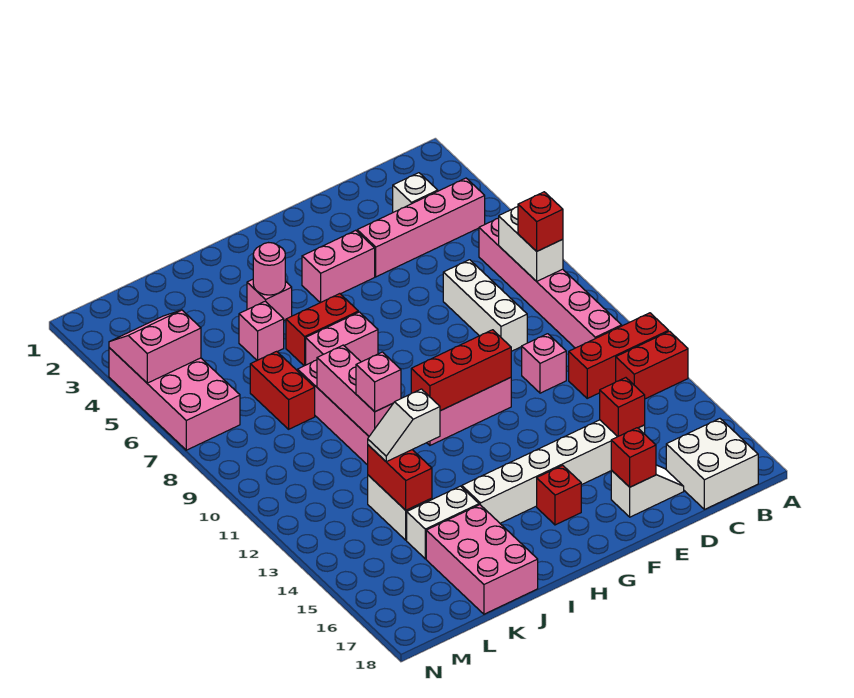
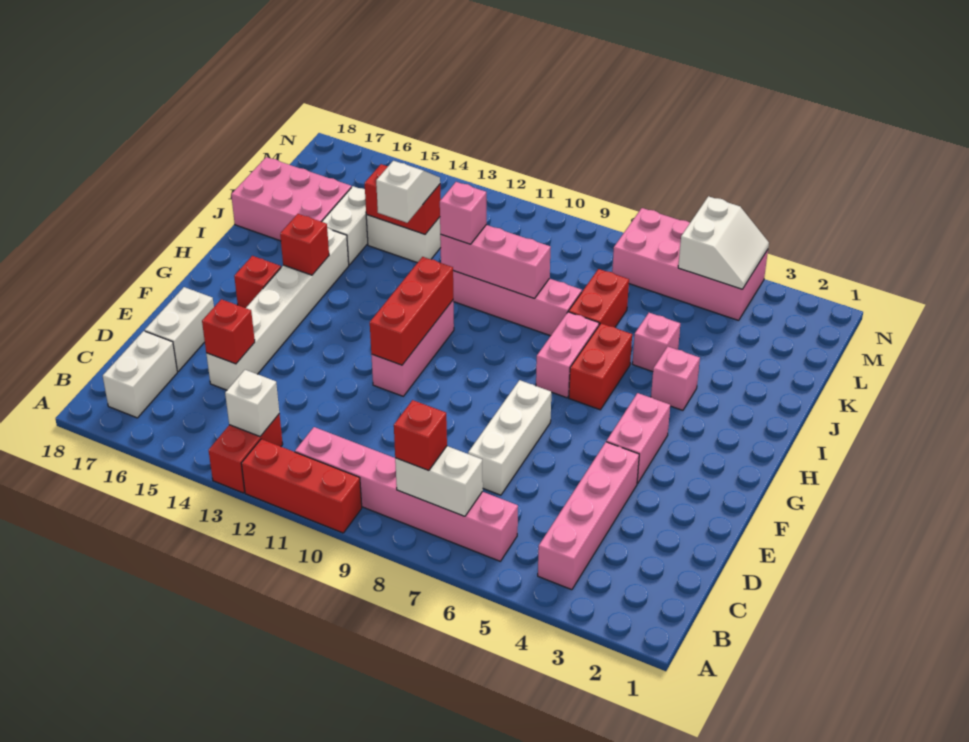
red brick A12:C12 level 1 -> red brick A10:A12 level 1
white brick B17:C18 level 1 -> white brick B17:C17 level 1
white brick C3 level 1 -> white brick B13 level 2
white brick D7:D9 level 1 -> white brick D7:F7 level 1
pink brick D11 level 1 -> none
white slope D17:E17 level 1 top E -> white brick D17:E17 level 1
red brick E17 level 2 -> red brick H15 level 2
pink round brick I4 level 2 -> none
red brick K7:K8 level 1 -> red brick J7:K7 level 1
pink slope M4:N5 level 2 top 5 -> white slope M4:N5 level 2 top 5

